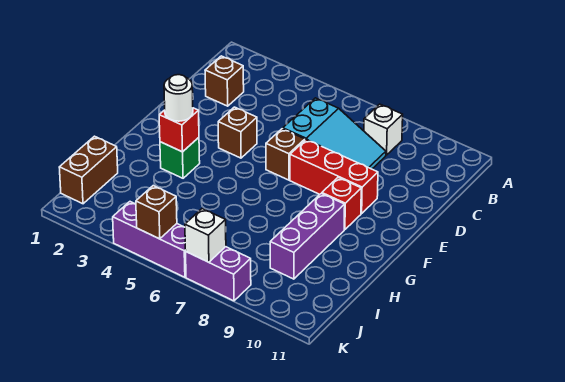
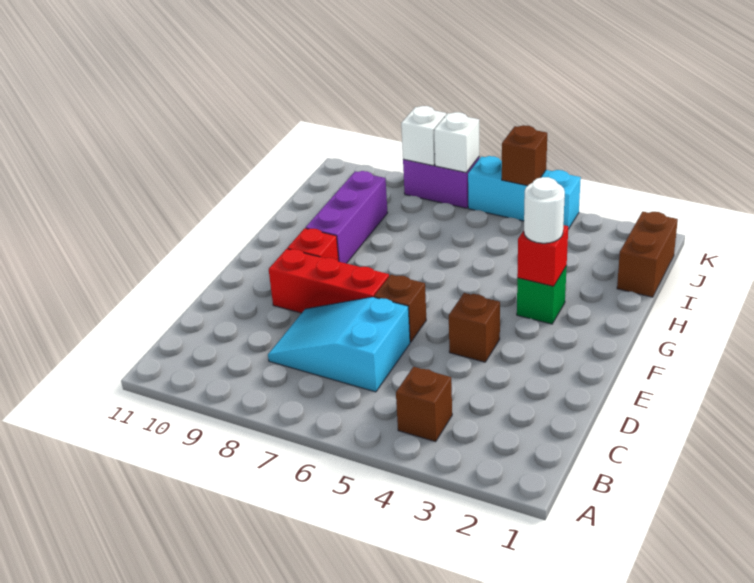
white brick B8 level 1 -> white brick K8 level 2
brown brick C2 level 1 -> brown brick B4 level 1
purple brick K4:K6 level 1 -> cyan brick K4:K6 level 1

